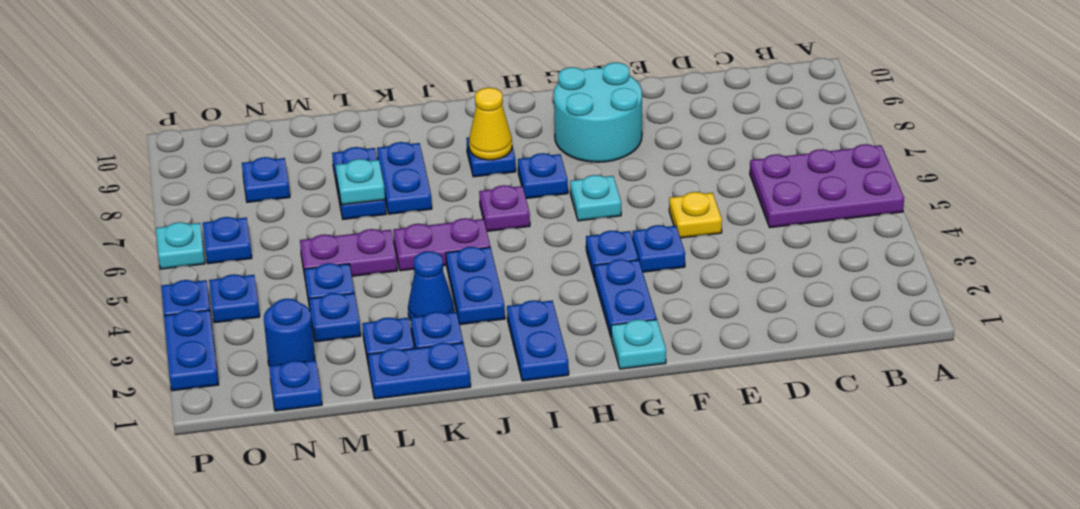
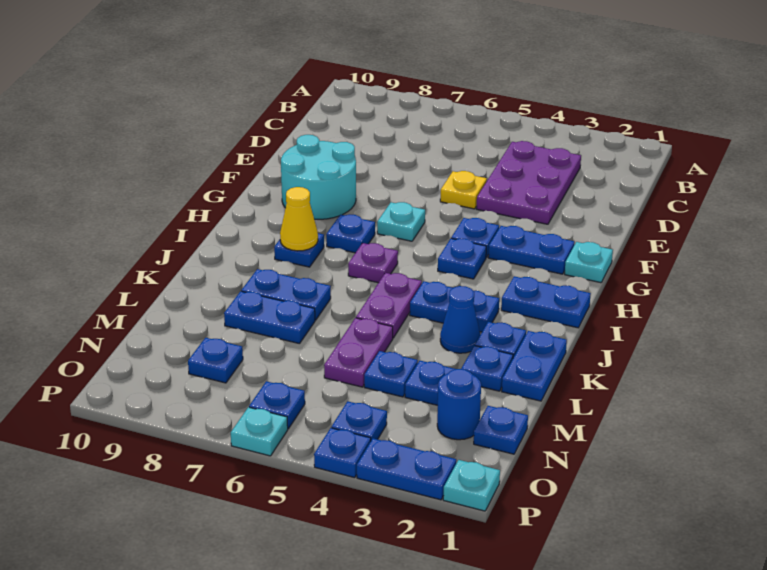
purple plate A5:C6 level 1 -> purple plate C3:E4 level 1
blue plate F4 level 1 -> blue plate H4 level 1
cyan plate L7 level 2 -> cyan plate P1 level 1

